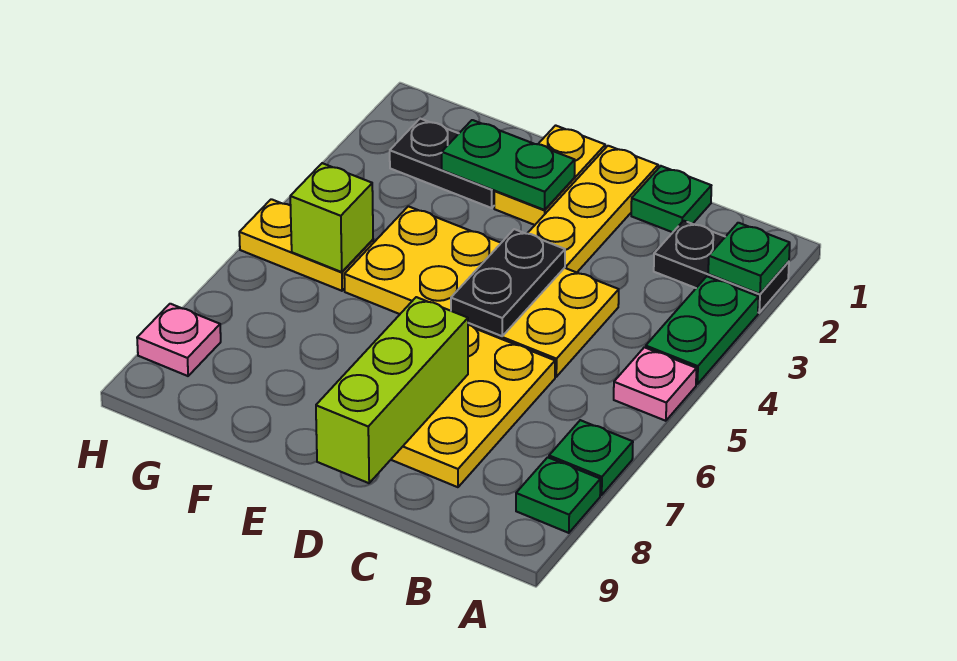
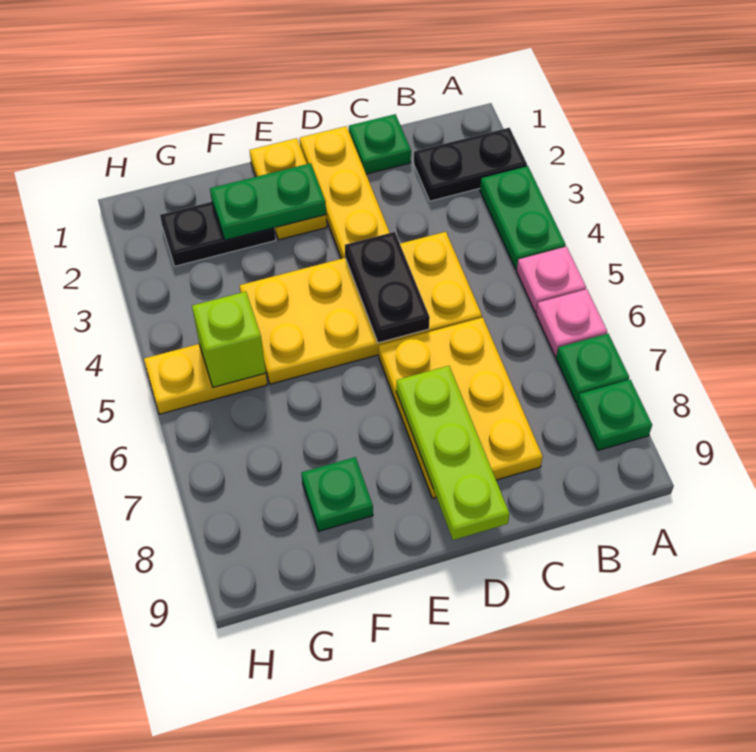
green plate A2 level 2 -> green plate F8 level 1
lime brick D7:D9 level 2 -> lime plate D7:D9 level 2
pink plate H8 level 1 -> pink plate A6 level 1

